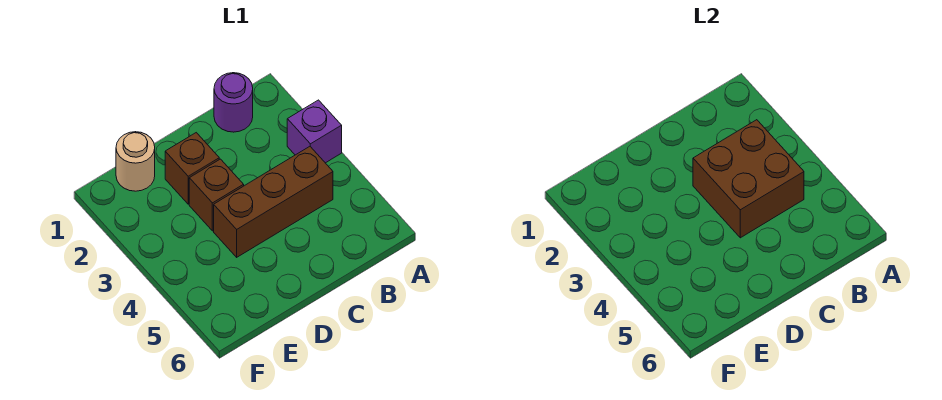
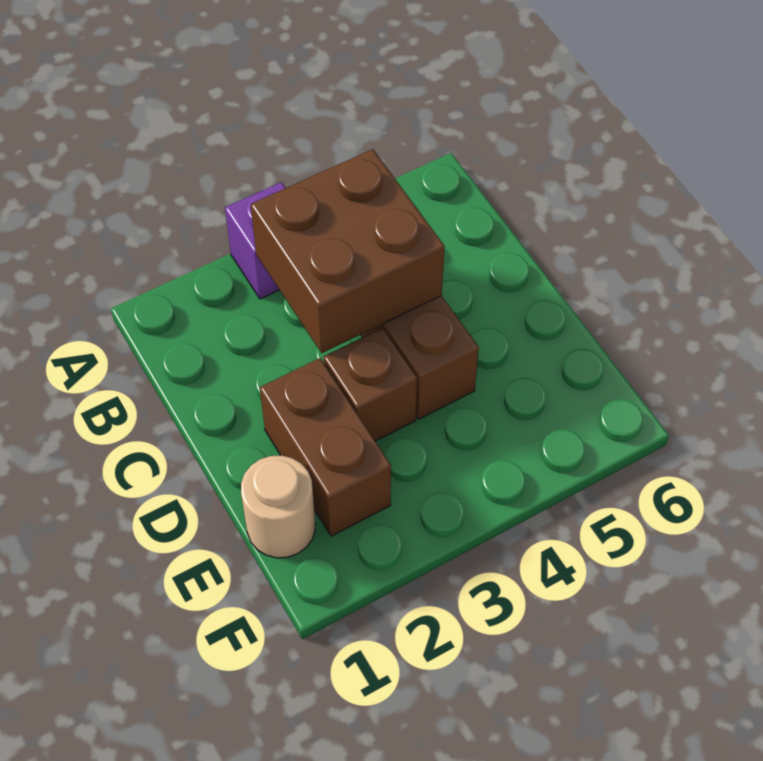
purple round brick B1 level 1 -> none
brown brick D2 level 1 -> brown brick D2:E2 level 1

